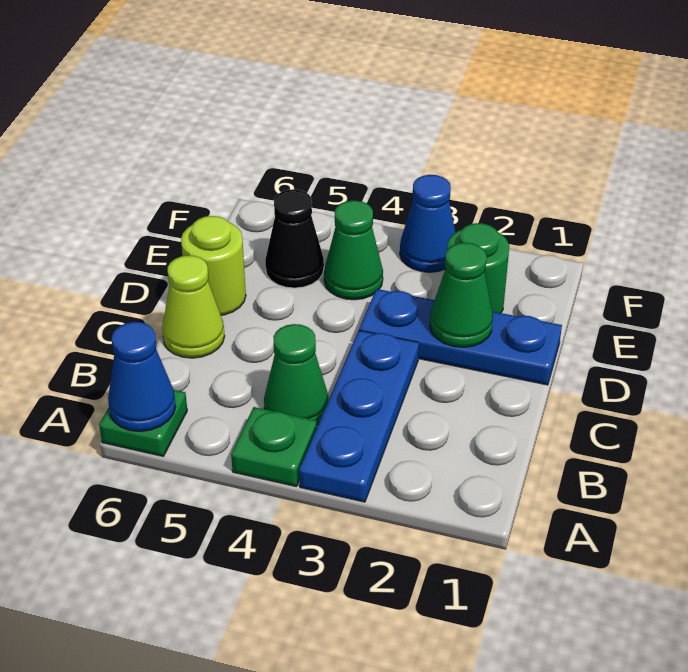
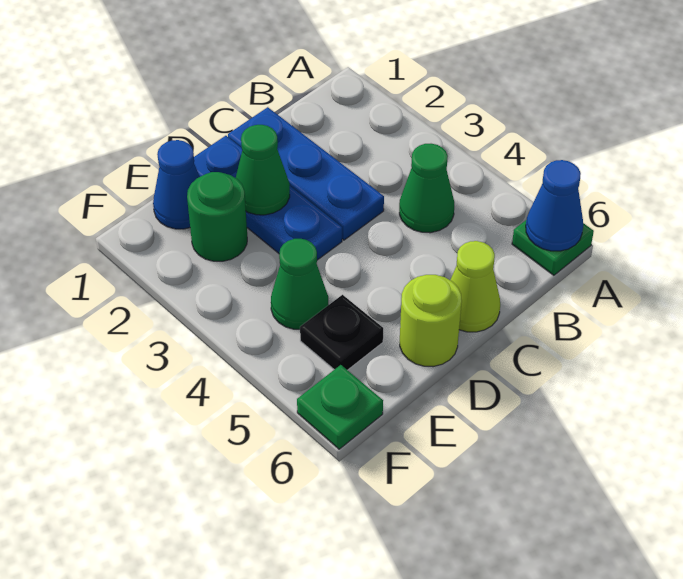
blue plate A3:C3 level 1 -> blue plate C1:C3 level 1
green plate A4 level 1 -> green plate F6 level 1
black cone E5 level 1 -> black plate E5 level 1
blue cone F3 level 1 -> blue cone E1 level 1

